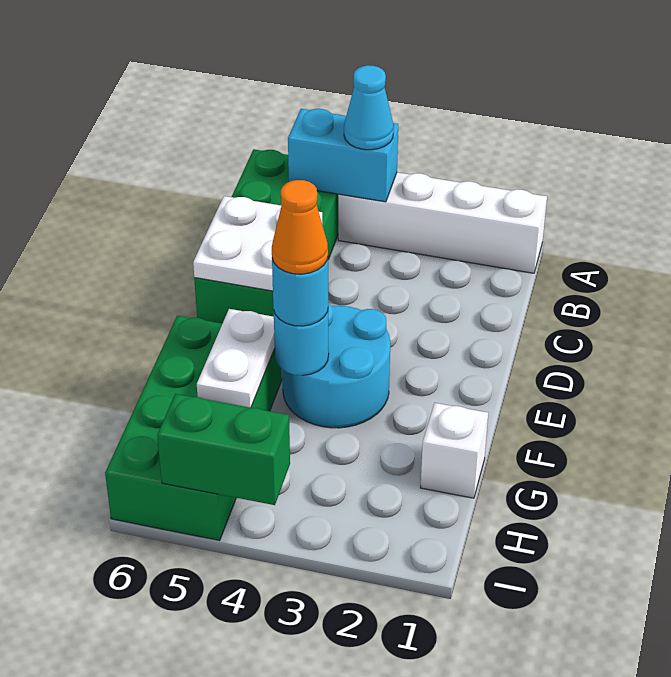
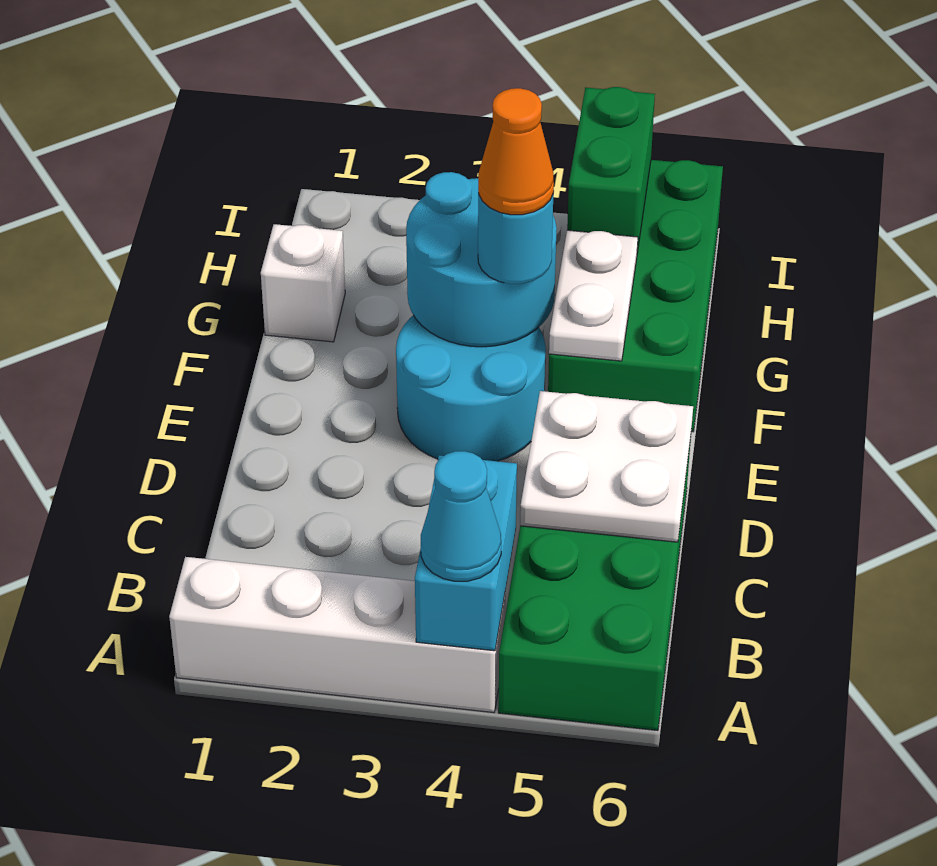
cyan brick A4:A5 level 2 -> cyan brick A4:B4 level 2
cyan round brick F4 level 2 -> cyan round brick F3:G4 level 2
green brick I4:I5 level 2 -> green brick H5:I5 level 2

